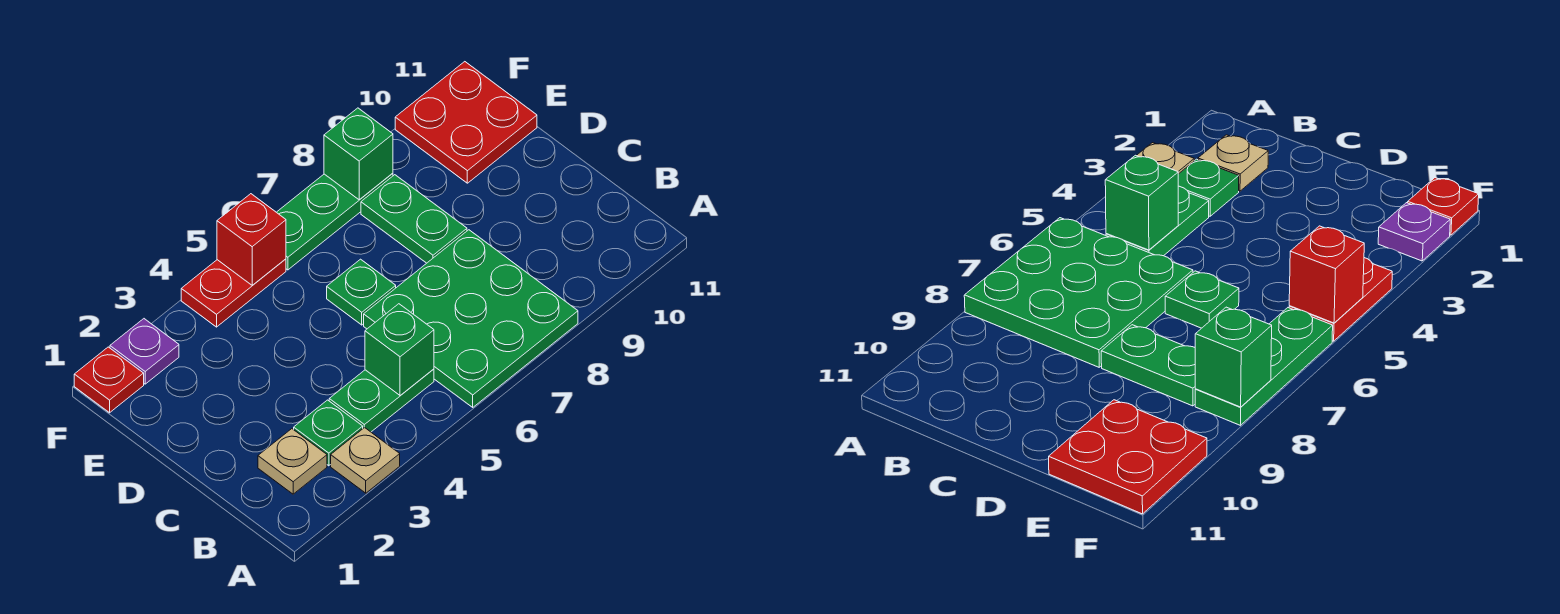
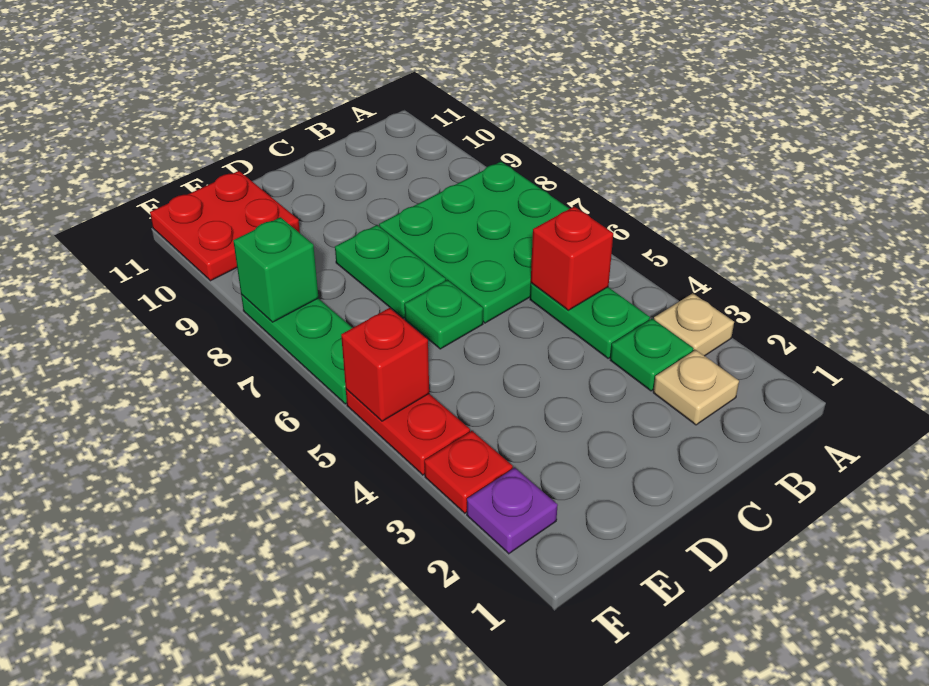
green brick B5 level 2 -> red brick B5 level 2
green plate D8:E8 level 1 -> green plate D7:D8 level 1
red plate F1 level 1 -> red plate F3 level 1

